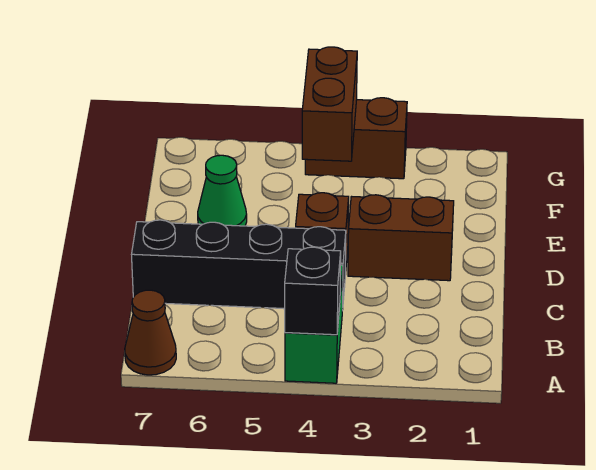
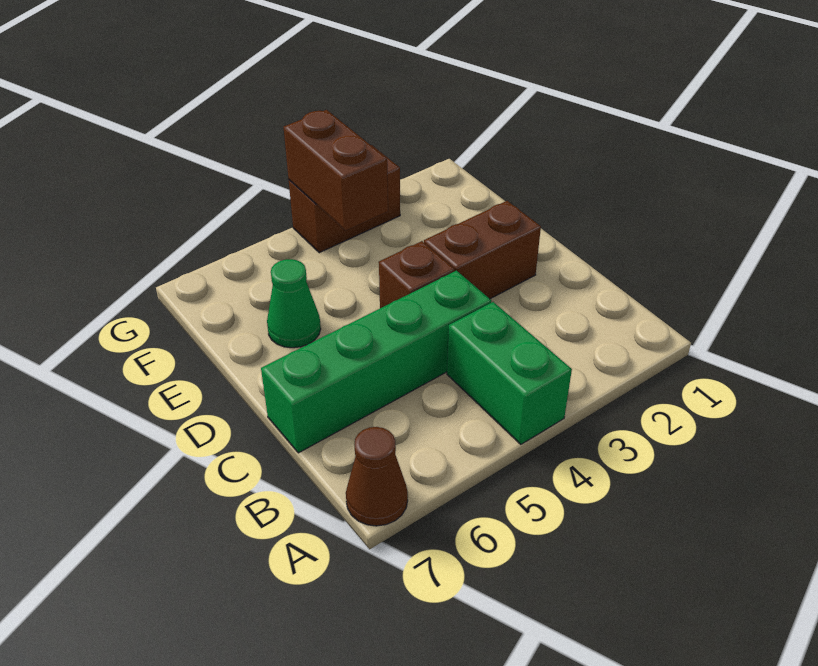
black brick A4 level 2 -> none
black brick C4:C7 level 1 -> green brick C4:C7 level 1

